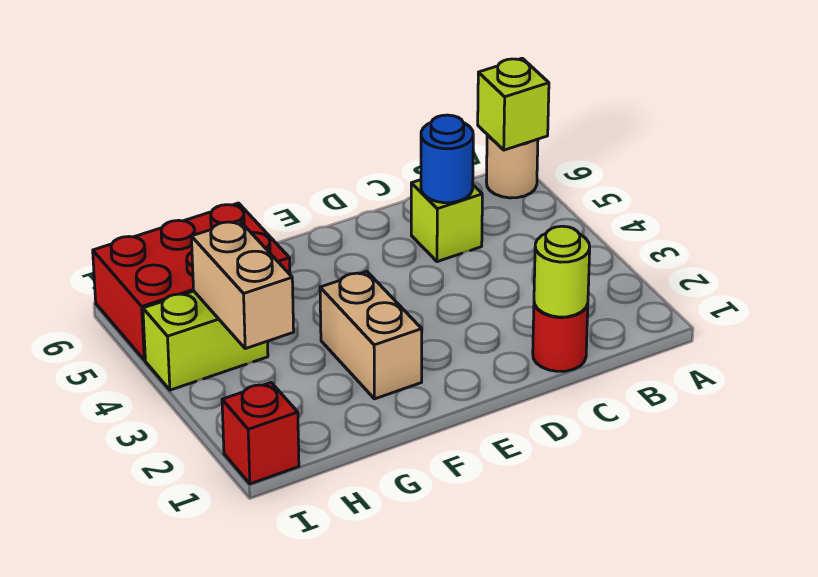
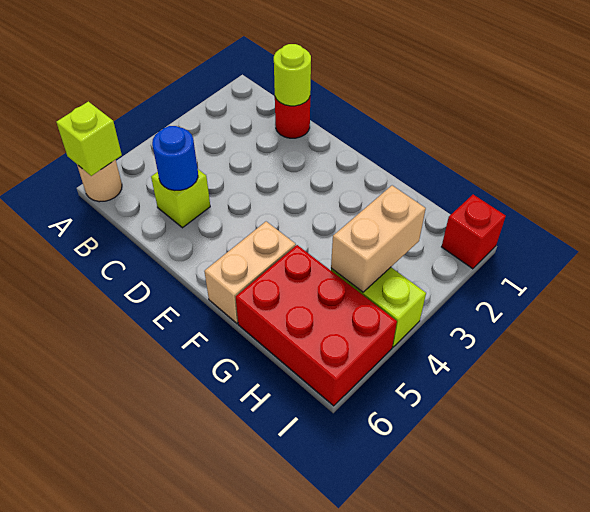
tan brick F2:F3 level 1 -> tan brick F5:F6 level 1

